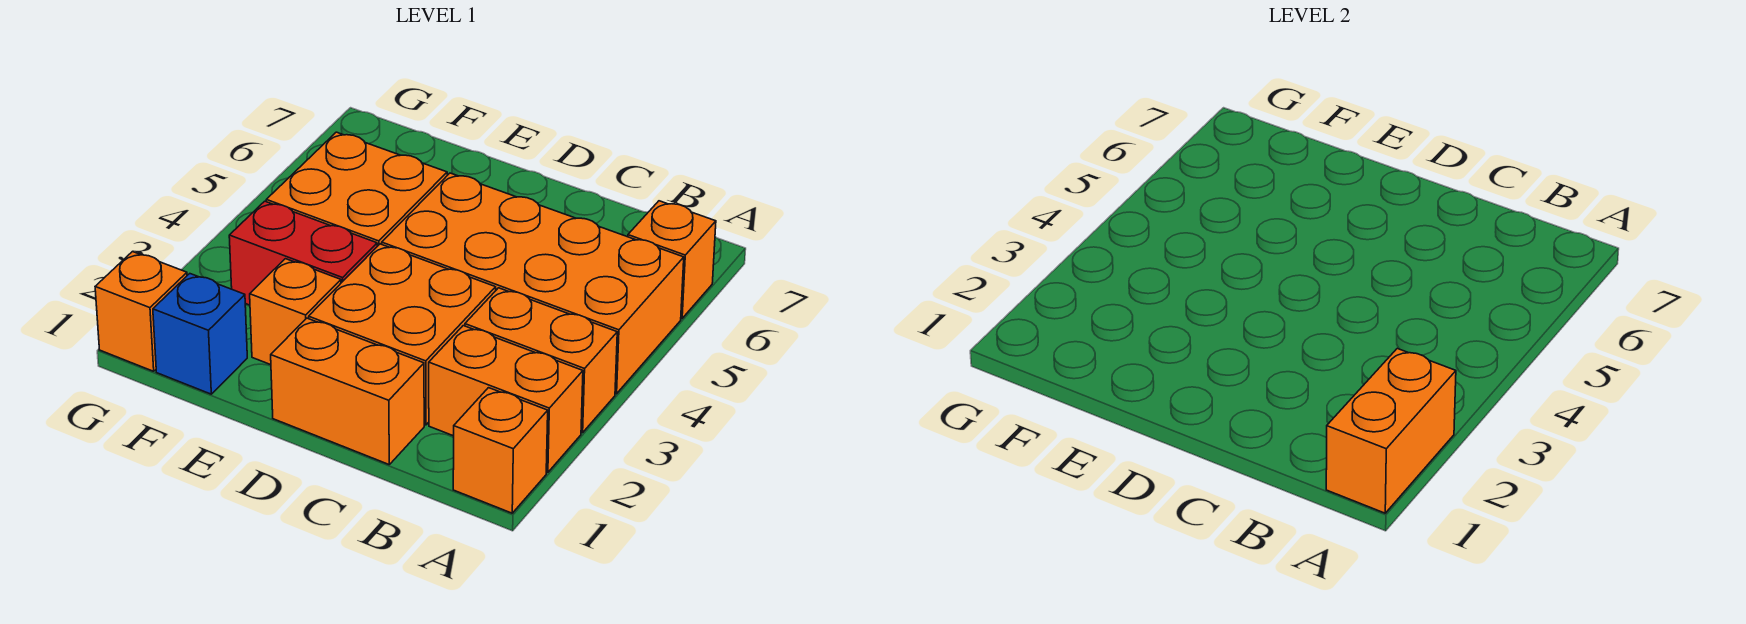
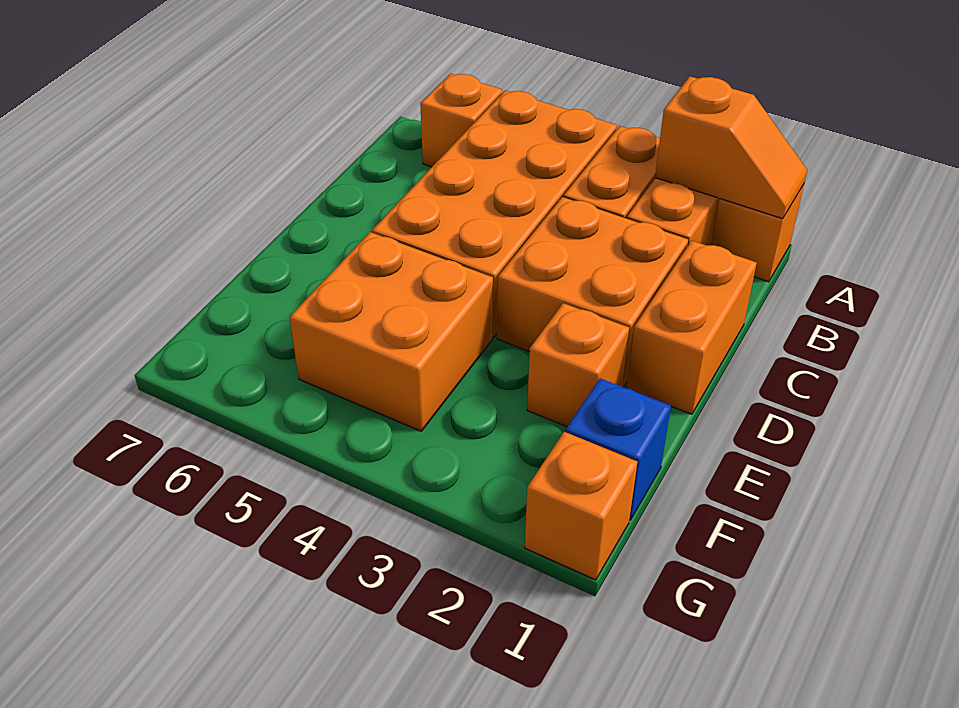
orange brick A1:A2 level 2 -> orange slope A1:A2 level 2 top 2
red brick E3:F3 level 1 -> none

